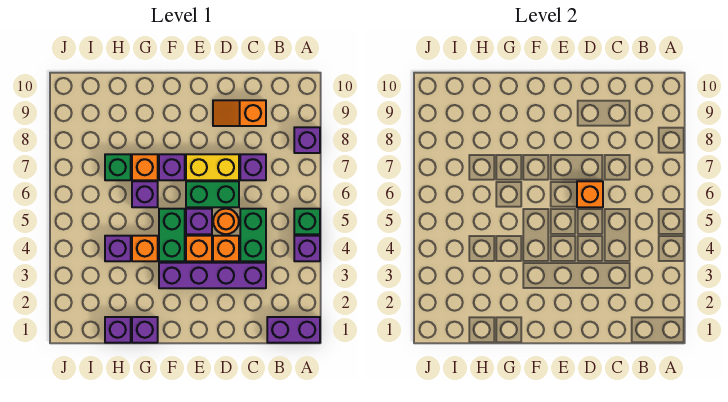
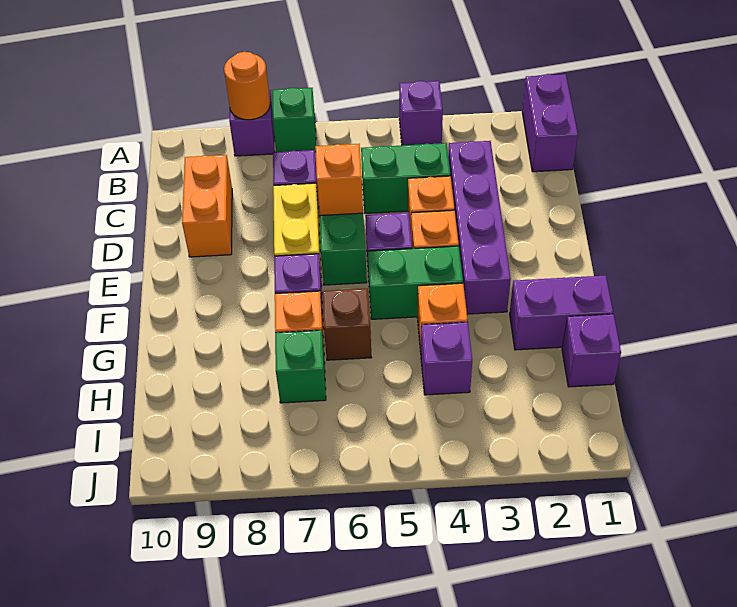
green brick A5 level 1 -> green brick A7 level 1
orange slope C9:D9 level 1 top C -> orange brick C9:D9 level 1
orange round brick D5 level 1 -> orange round brick A8 level 2
purple brick G1 level 1 -> purple brick G1:G2 level 1
purple brick G6 level 1 -> brown brick G6 level 1

